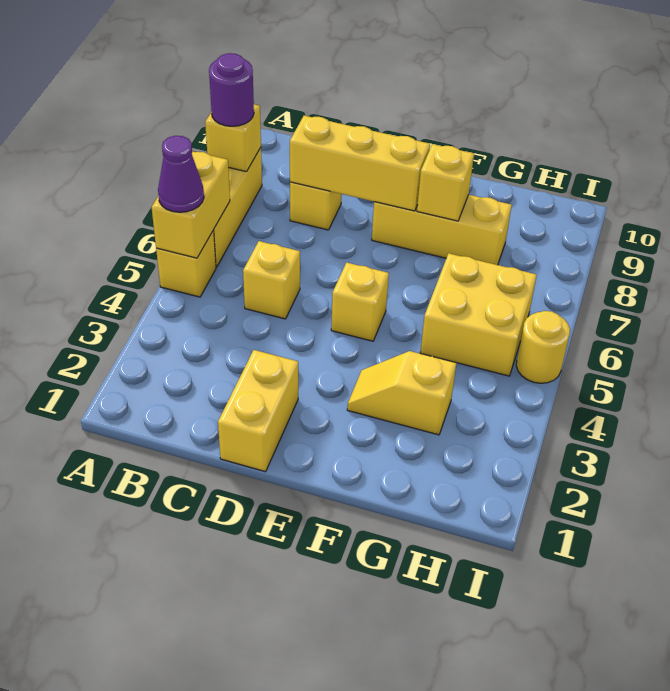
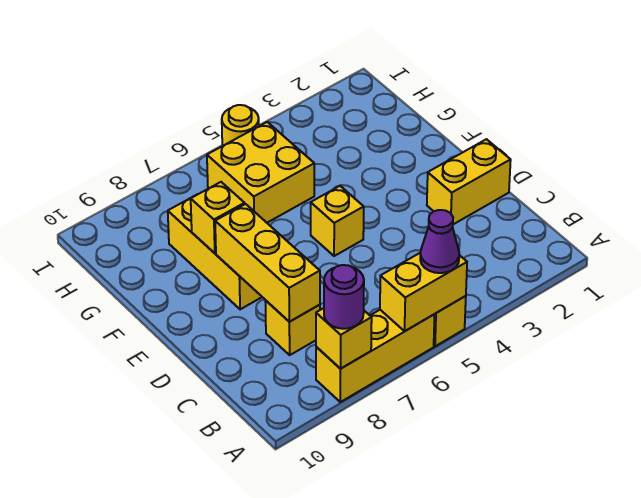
yellow brick C5 level 1 -> none
yellow slope F3:G3 level 1 top G -> none

